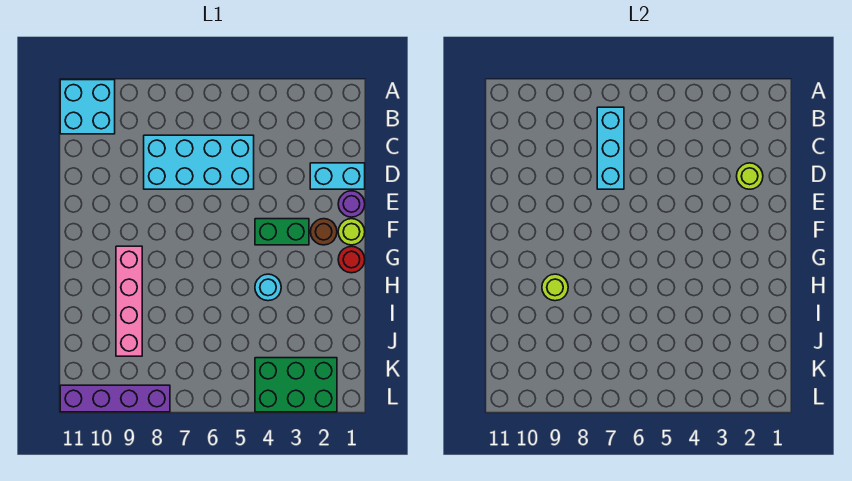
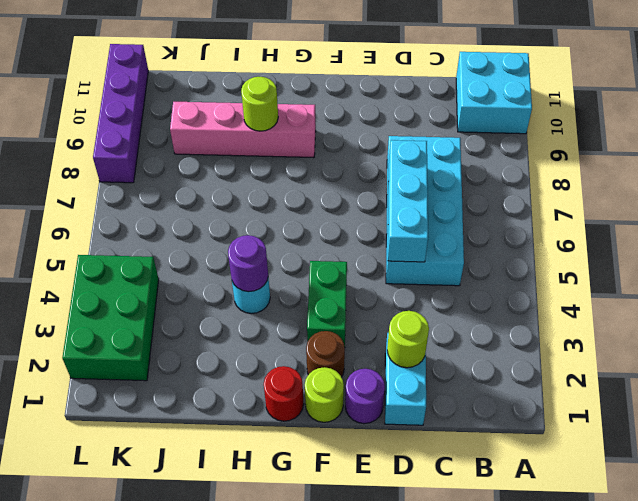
cyan brick B7:D7 level 2 -> cyan brick D5:D7 level 2
none -> purple round brick H4 level 2

